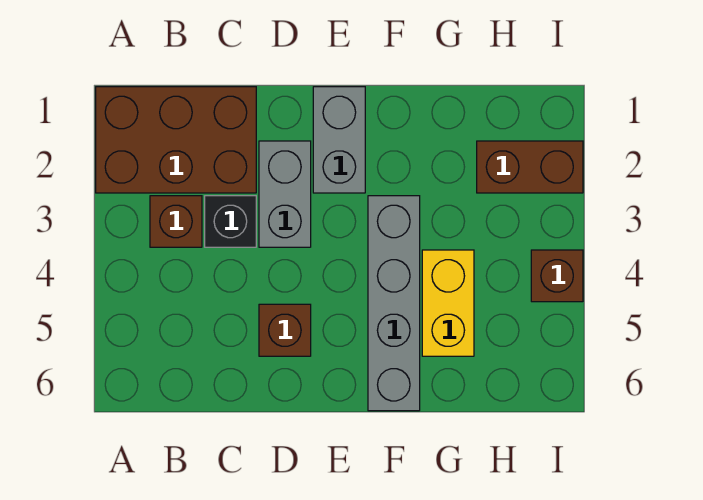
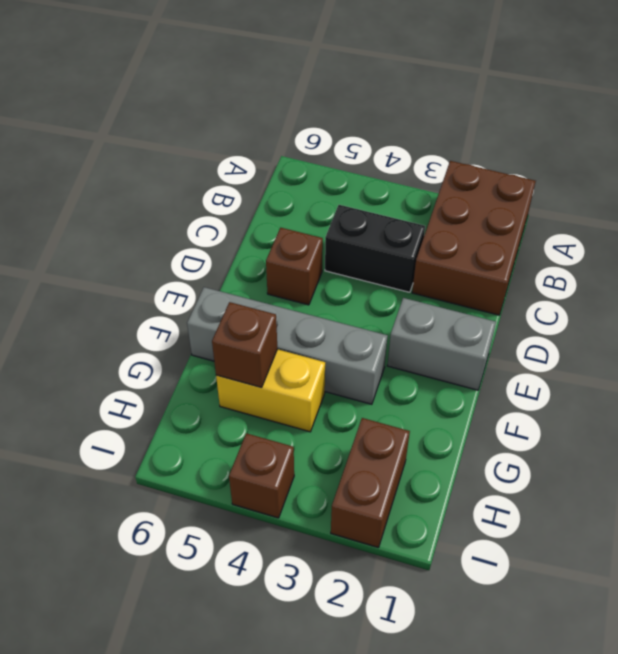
brown brick B3 level 1 -> brown brick G5 level 2
black brick C3 level 1 -> black brick C3:C4 level 1
grey brick D2:D3 level 1 -> none

